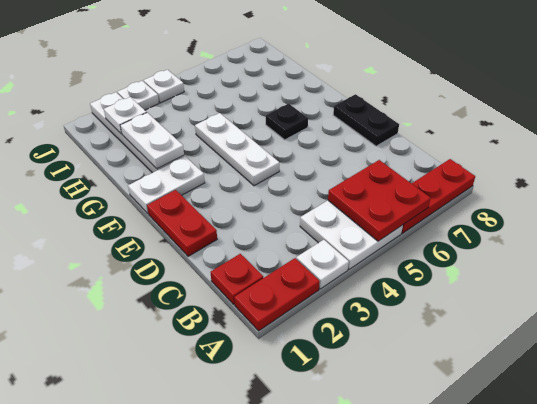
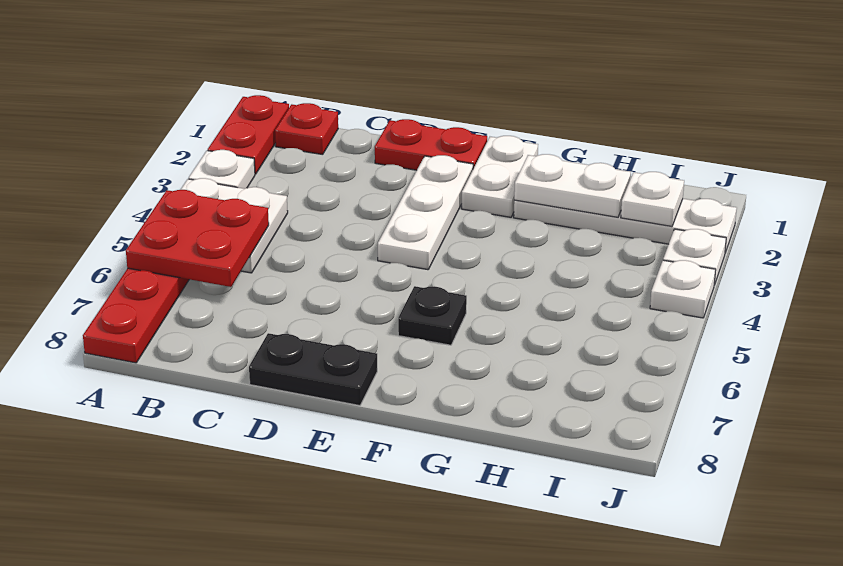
white plate E4:G4 level 1 -> white plate E2:E4 level 1

